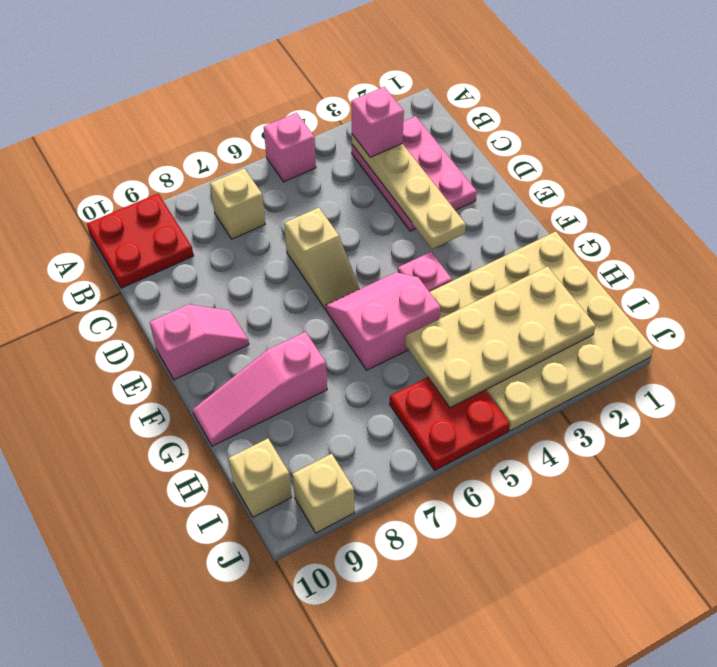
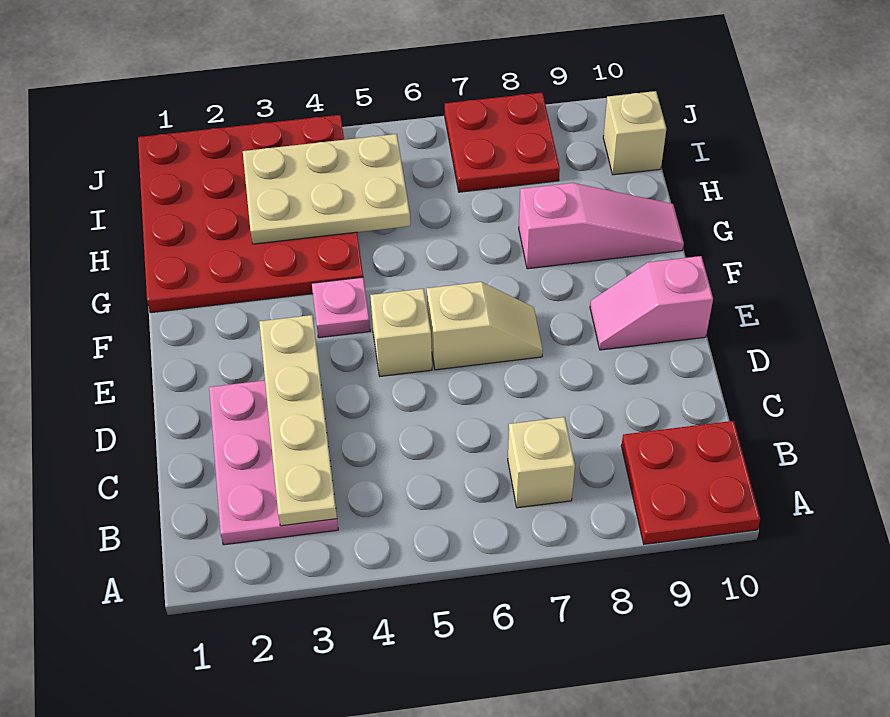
pink brick A5 level 1 -> none
pink brick B3 level 3 -> none
tan slope D6:E6 level 1 top D -> tan slope E6:E7 level 1 top 6
pink slope F5:G6 level 1 top G -> none
tan plate G1:J4 level 1 -> red plate G1:J4 level 1
tan plate H2:I5 level 2 -> tan plate H3:I5 level 2
red plate I5:J6 level 1 -> red plate I7:J8 level 1
tan brick J9 level 1 -> tan brick E5 level 1

